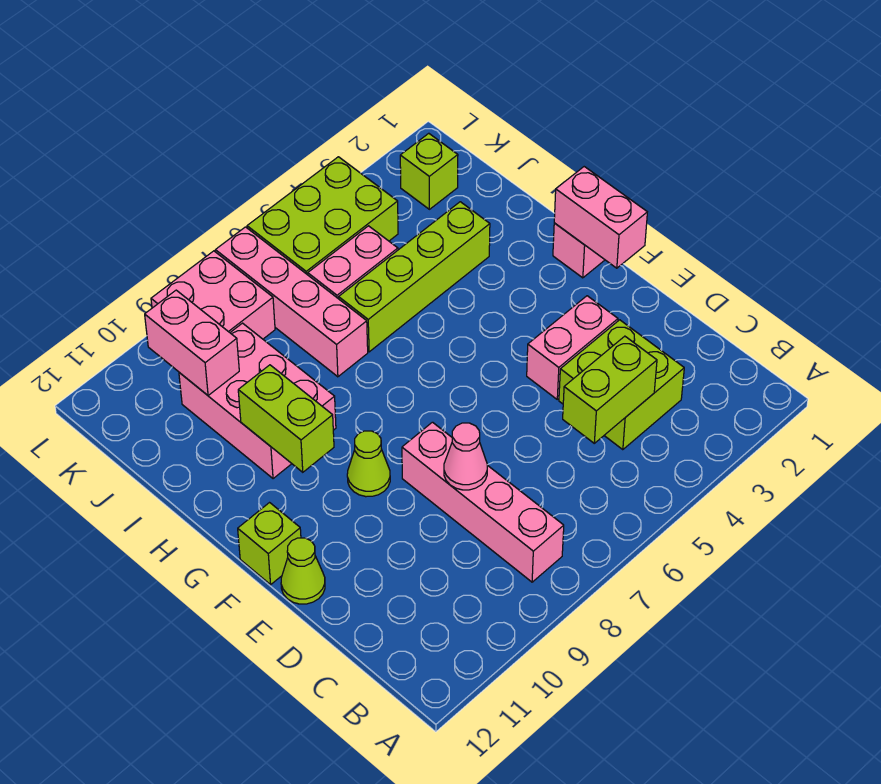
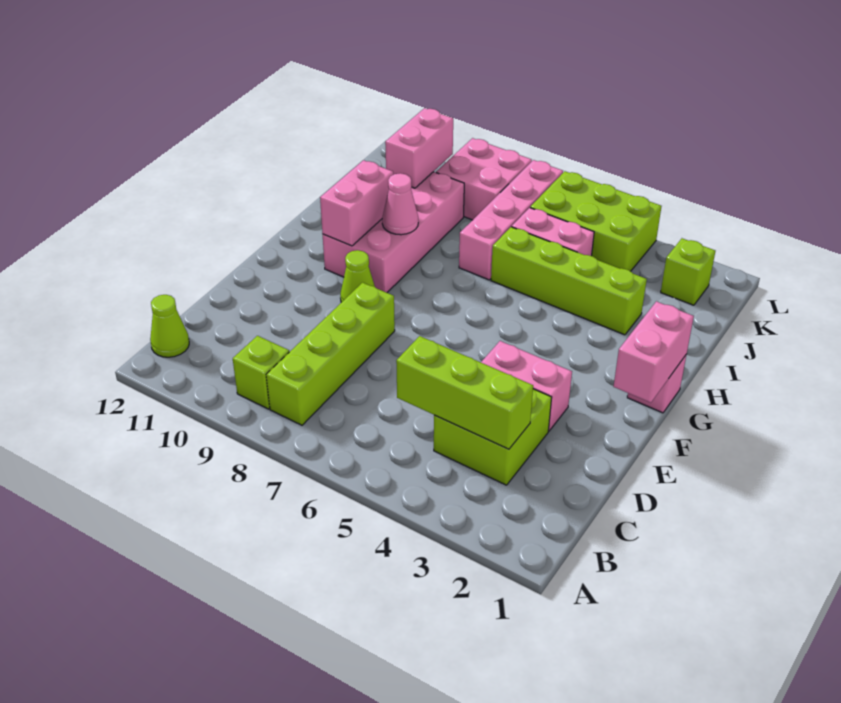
pink brick B8:E8 level 1 -> lime brick B8:E8 level 1
lime brick C4:C5 level 2 -> lime brick C3:C5 level 2
pink cone D8 level 2 -> pink cone H9 level 2
lime cone E12 level 1 -> lime cone B12 level 1
lime brick F12 level 1 -> lime brick B9 level 1
lime brick G10:H10 level 2 -> pink brick G10:H10 level 2
pink brick H9:J10 level 1 -> pink brick G9:J10 level 1

